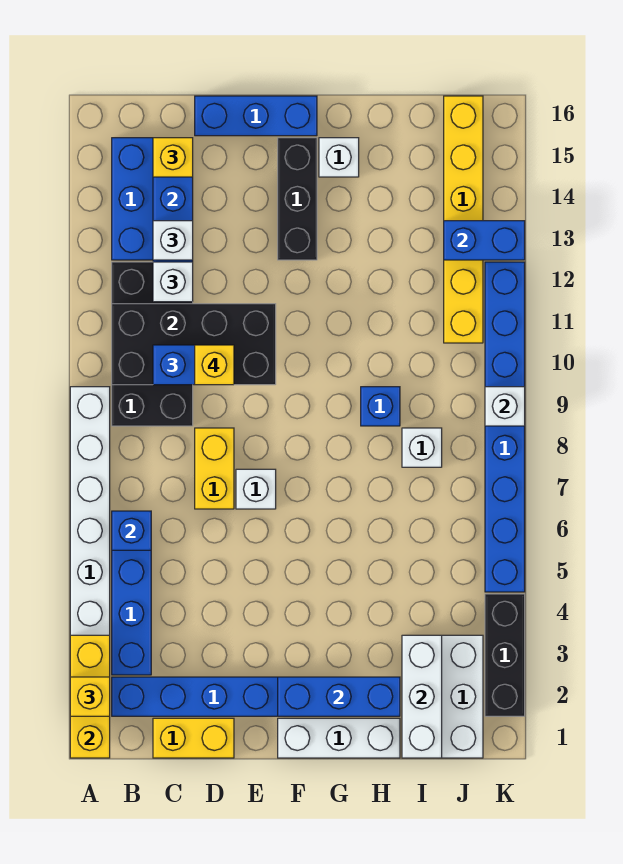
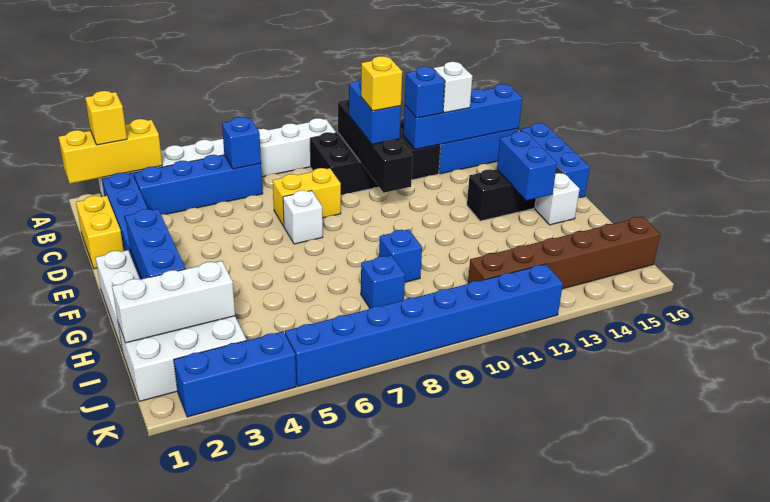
black brick B10:E11 level 2 -> black brick B10:E10 level 2
white brick C12 level 3 -> blue brick C12 level 3
yellow brick C15 level 3 -> none
white brick I8 level 1 -> blue brick I8 level 1
yellow brick J11:J16 level 1 -> brown brick J11:J16 level 1
blue brick J13:K13 level 2 -> blue brick F14:G14 level 2
black brick K2:K4 level 1 -> blue brick K2:K4 level 1
white brick K9 level 2 -> none

